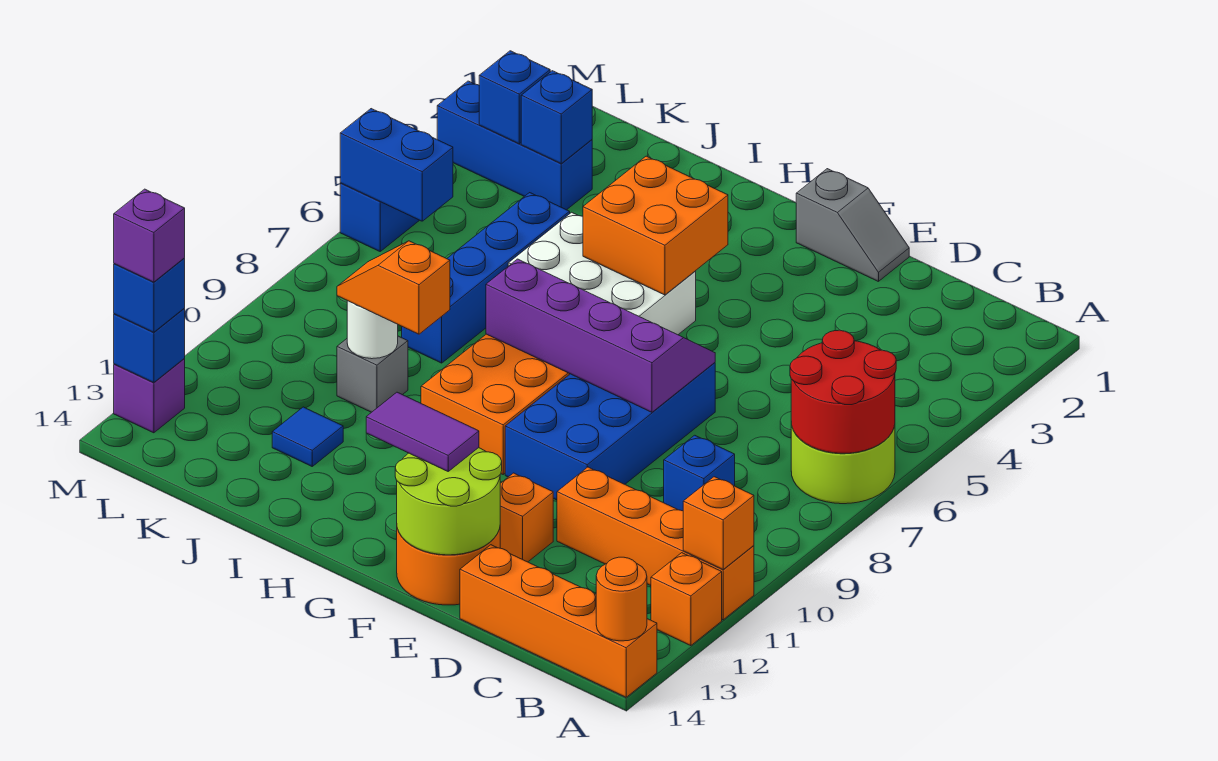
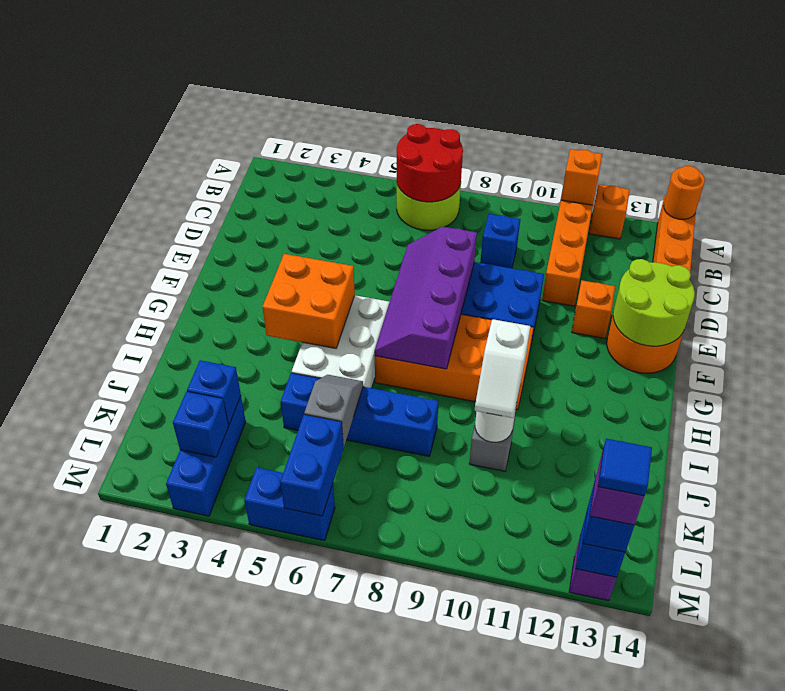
grey slope E1:F1 level 1 top F -> grey slope J6:K6 level 2 top K
purple tile F13:G13 level 3 -> none
orange slope I10:J10 level 3 top I -> white slope I10:J10 level 3 top I
blue tile J12 level 1 -> blue tile M13 level 5

